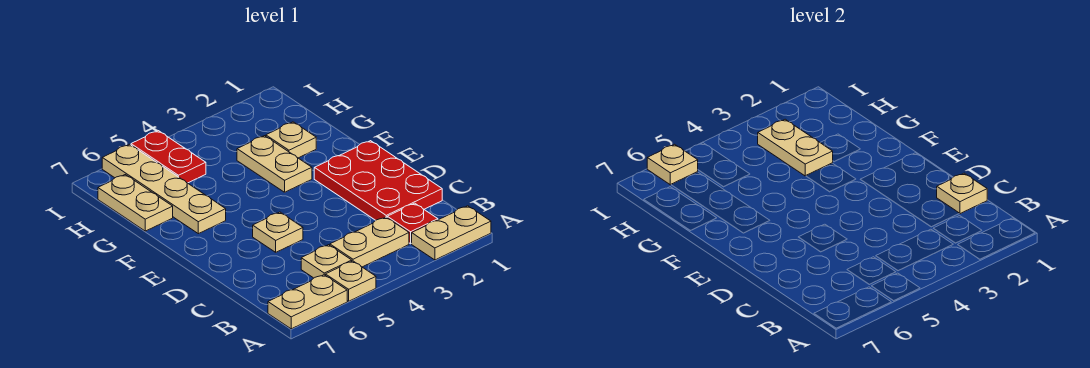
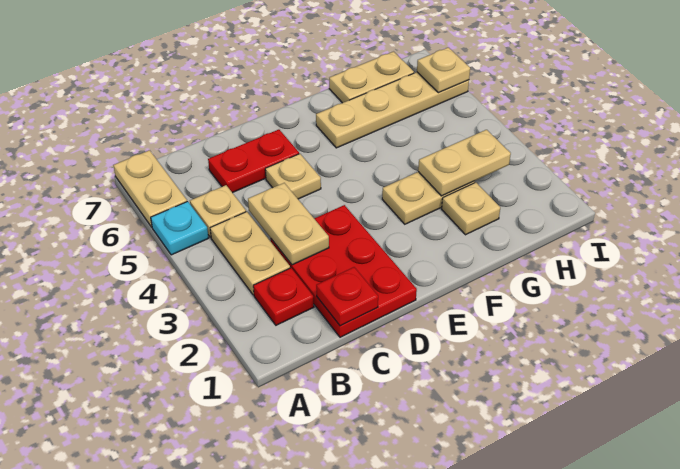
tan plate A1:A2 level 1 -> tan plate C3:C4 level 2
tan plate A5 level 1 -> cyan plate A5 level 1
red plate C1:E2 level 1 -> red plate C1:D3 level 1
tan plate C1 level 2 -> red plate C1 level 2
red plate H5:I5 level 1 -> red plate C6:D6 level 1

